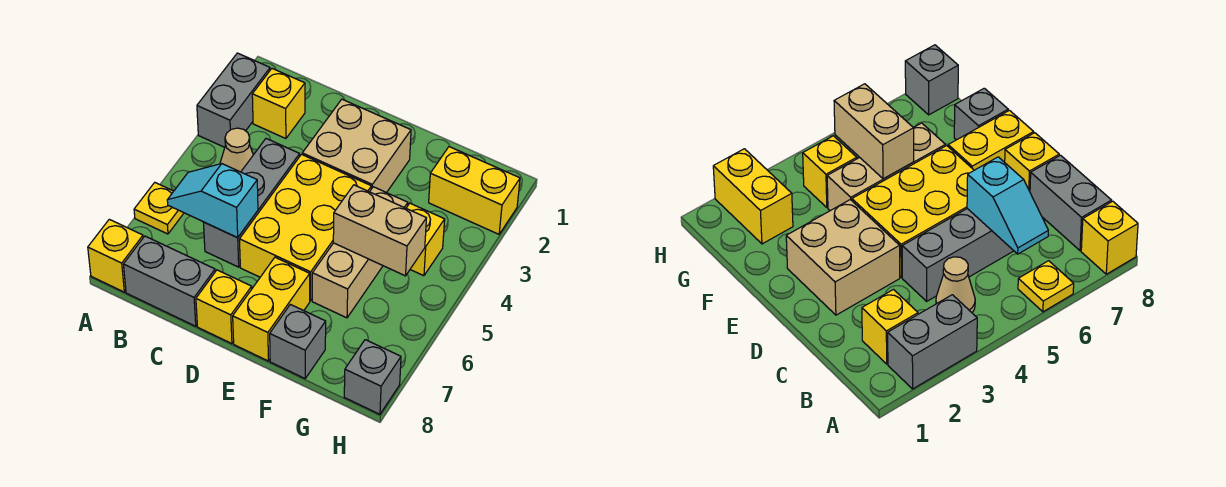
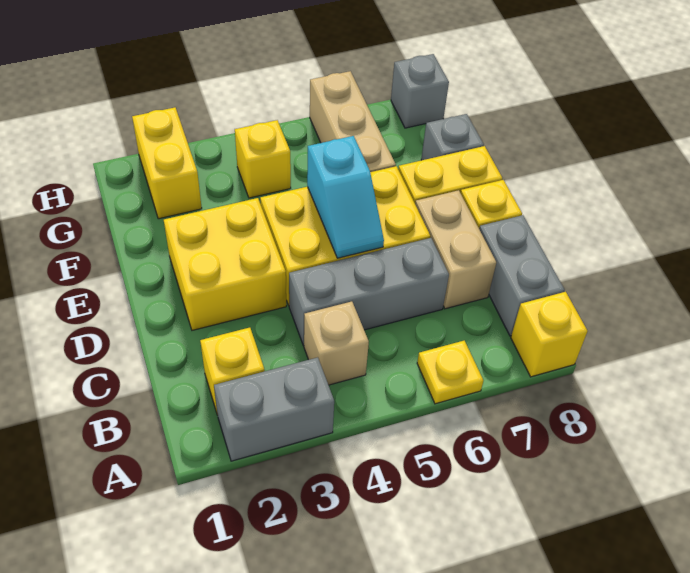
tan cone B4 level 1 -> tan brick B4 level 1
cyan slope B6:C6 level 2 top C -> cyan slope D5:E5 level 2 top E
tan brick D2:E3 level 1 -> yellow brick D2:E3 level 1
tan brick F4:F6 level 1 -> tan brick F6:H6 level 1
tan brick F5:G5 level 2 -> tan brick C7:D7 level 1

